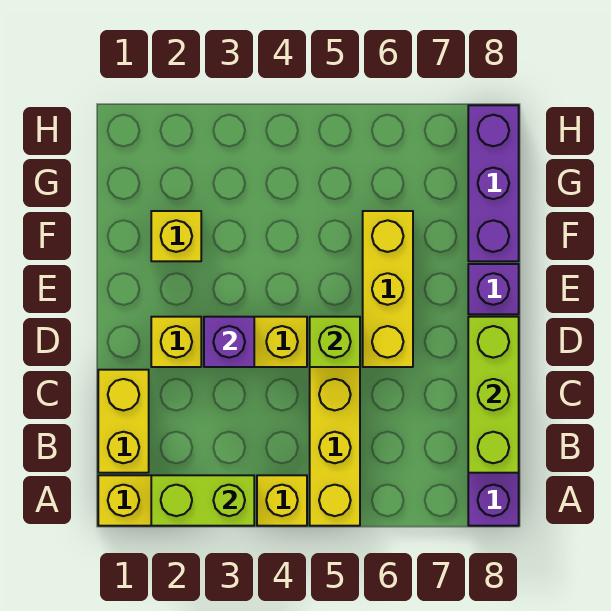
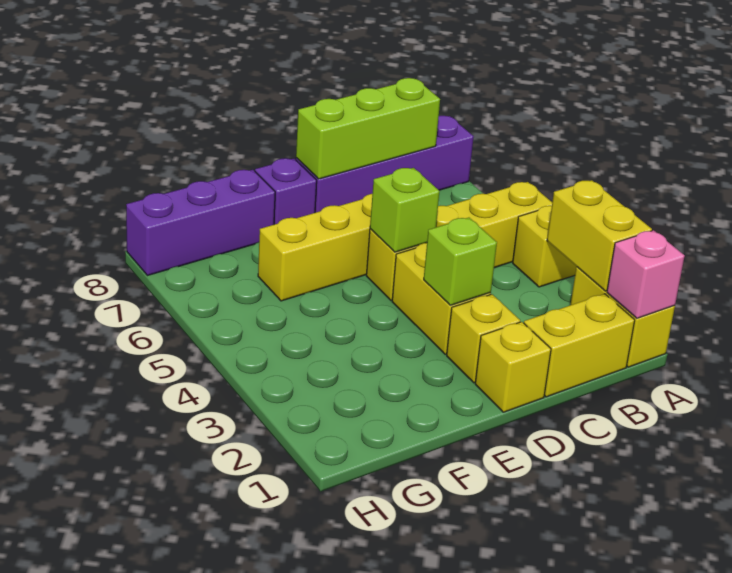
none -> pink brick A1 level 2
lime brick A2:A3 level 2 -> yellow brick A2:A3 level 2
purple brick D3 level 2 -> lime brick D3 level 2
yellow brick F2 level 1 -> yellow brick D1 level 1

